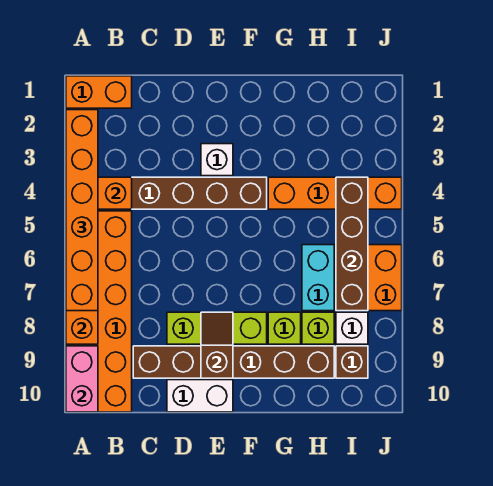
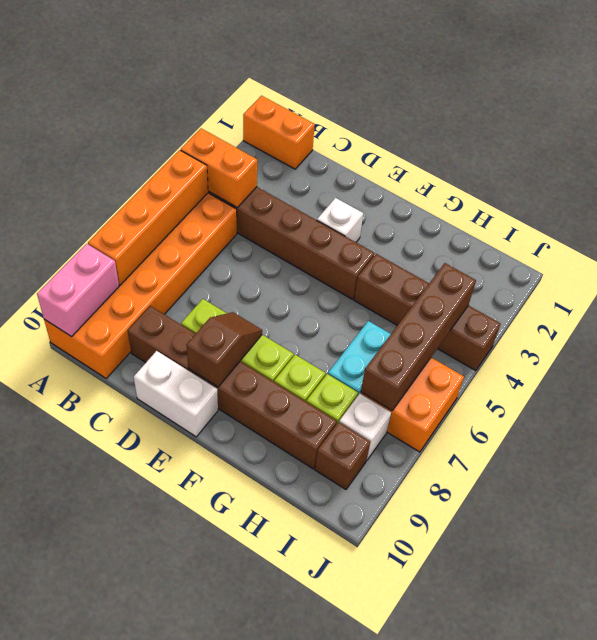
orange brick A2:A7 level 3 -> none
orange brick G4:J4 level 1 -> brown brick G4:J4 level 1

